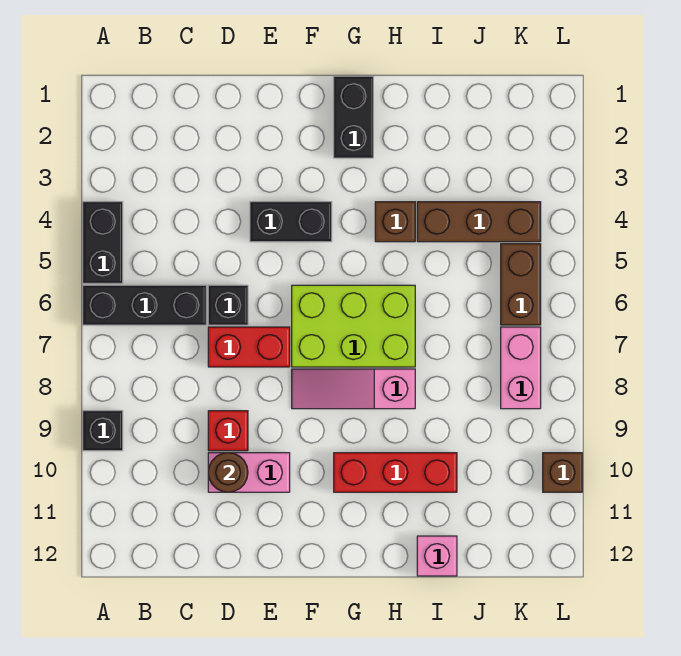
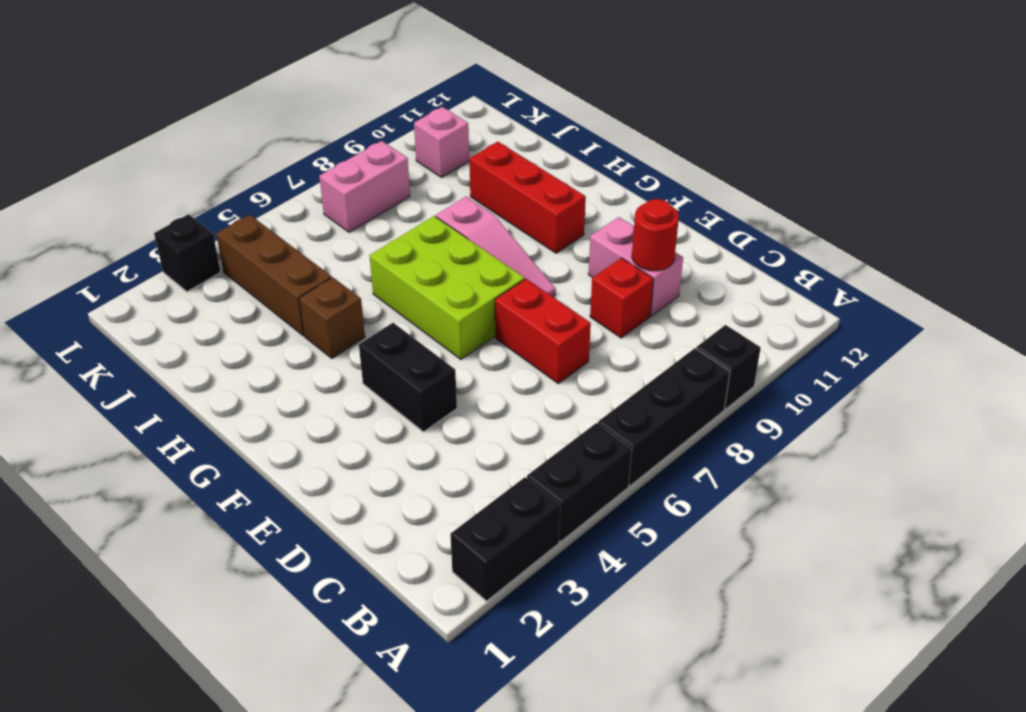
black brick A6:C6 level 1 -> black brick A6:A8 level 1
black brick D6 level 1 -> black brick L3 level 1
brown round brick D10 level 2 -> red round brick D10 level 2
black brick G1:G2 level 1 -> black brick A2:A3 level 1
pink brick I12 level 1 -> pink brick K10 level 1
brown brick K5:K6 level 1 -> none
brown brick L10 level 1 -> none

